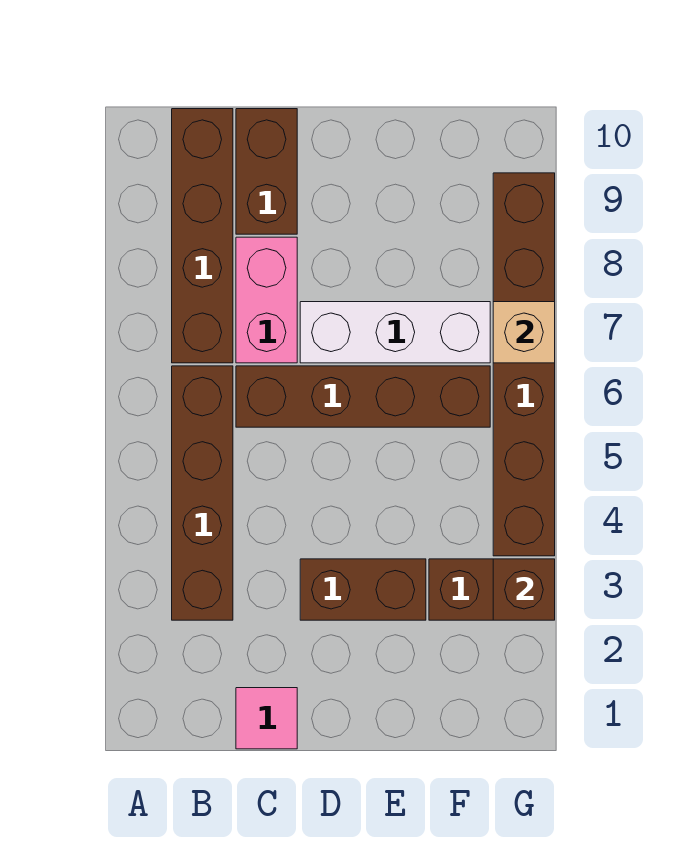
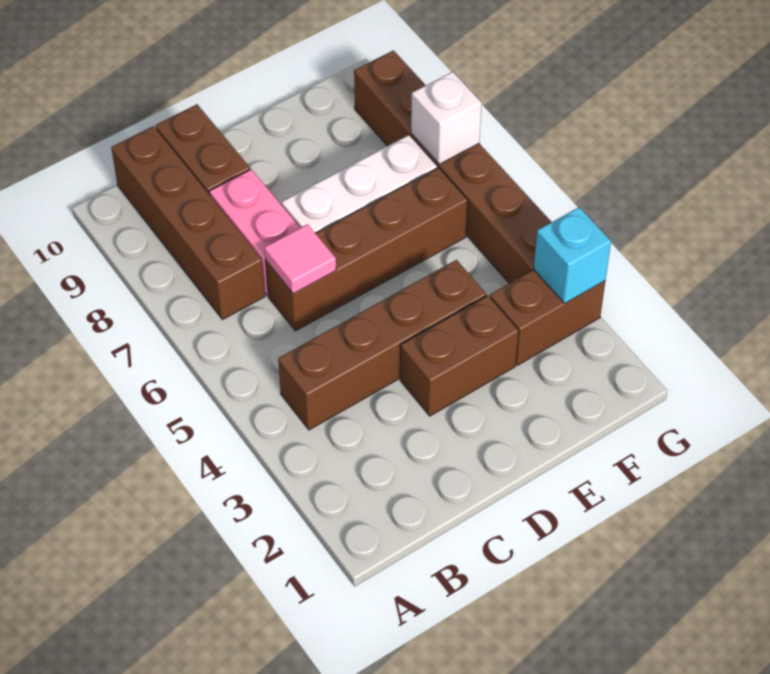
brown brick B3:B6 level 1 -> brown brick B4:E4 level 1
pink tile C1 level 1 -> pink tile C6 level 2
brown brick G3 level 2 -> cyan brick G3 level 2
tan brick G7 level 2 -> white brick G7 level 2

